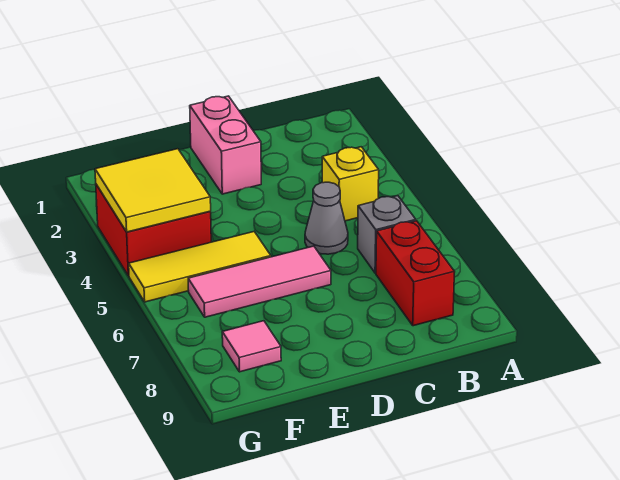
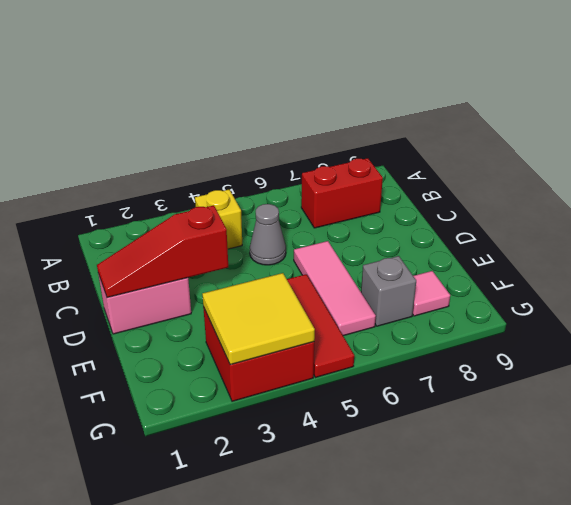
grey brick B6 level 1 -> grey brick F7 level 1
none -> red slope D1:D3 level 2 top 3
yellow tile E5:G5 level 1 -> red tile E5:G5 level 1

